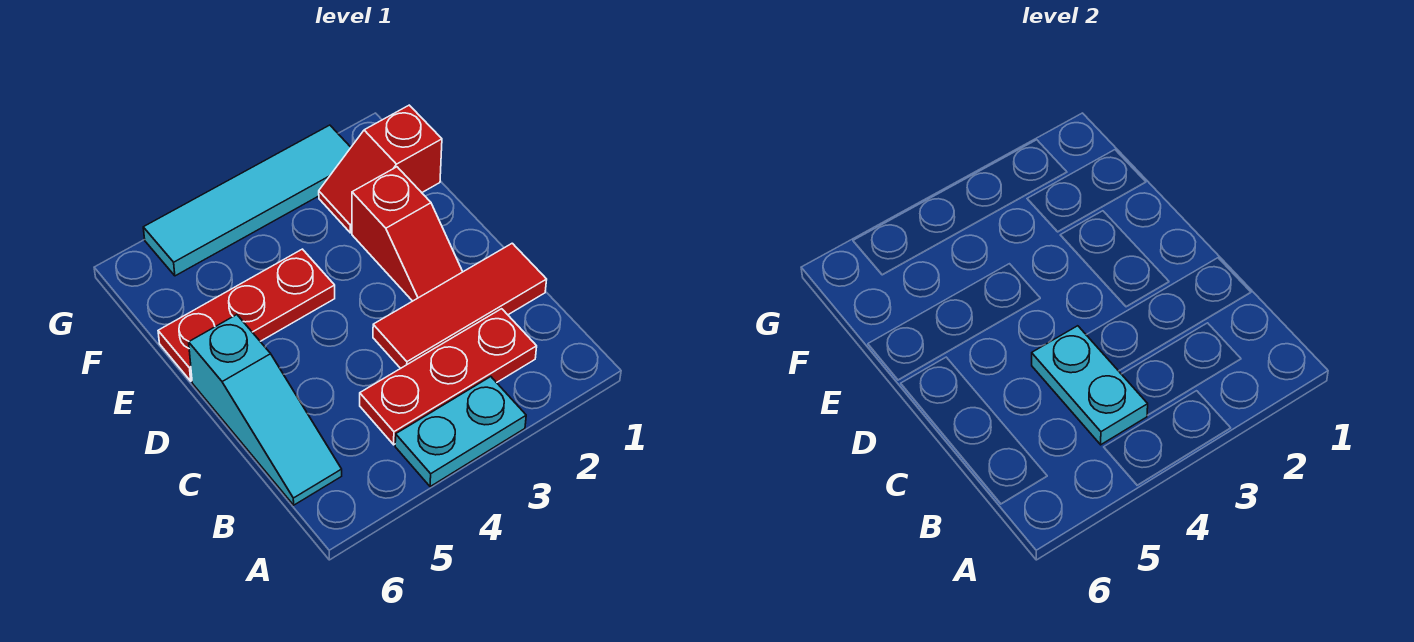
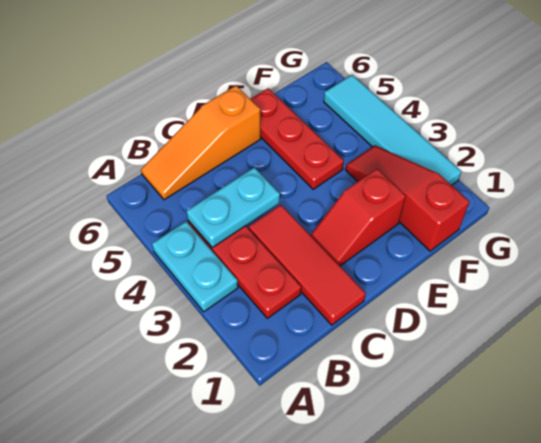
cyan slope B6:D6 level 1 top D -> orange slope B6:D6 level 1 top D
red slope F1:F2 level 1 top 1 -> red slope F1:F3 level 1 top 1

